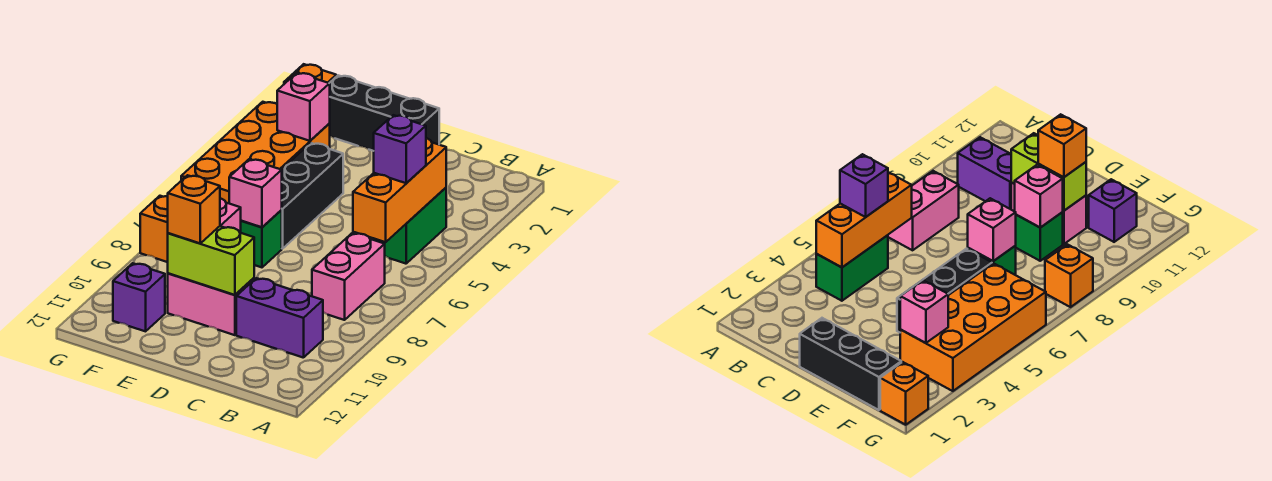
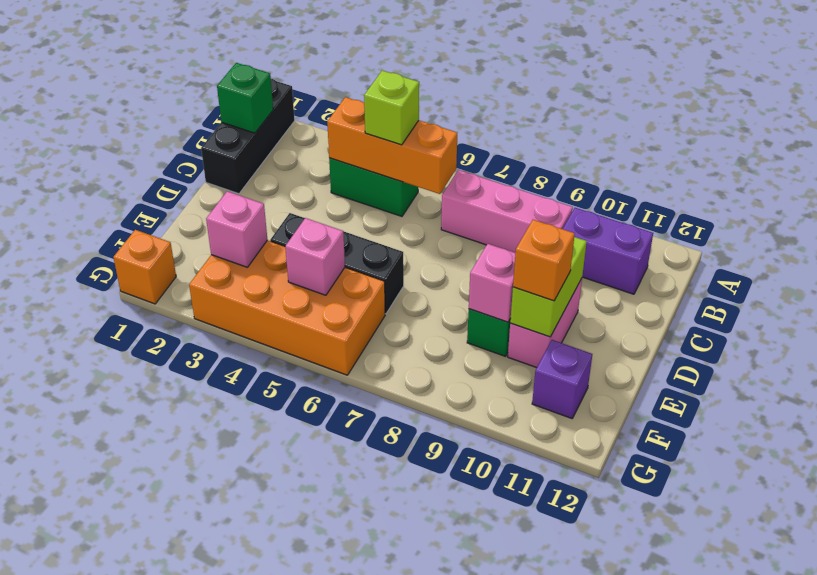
purple brick B5 level 3 -> lime brick B5 level 3
pink brick B7:B8 level 1 -> pink brick B7:B9 level 1
purple brick B10:C10 level 1 -> purple brick B10:B11 level 1
black brick D1:F1 level 1 -> black brick A1:C1 level 1
green brick E7 level 1 -> green brick B1 level 2
pink brick E7 level 2 -> pink brick F5 level 2
orange brick G8 level 1 -> none

